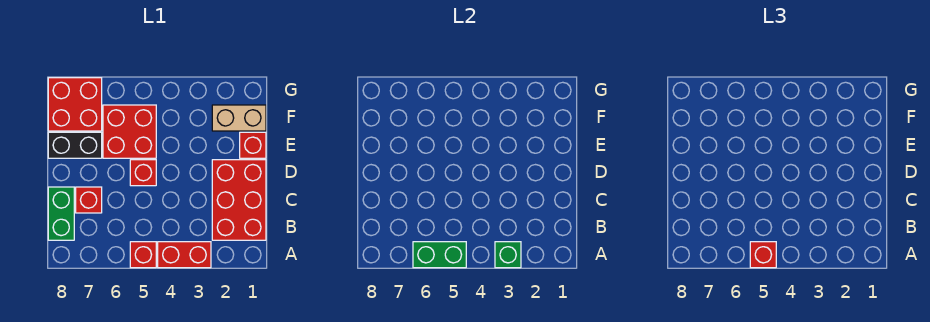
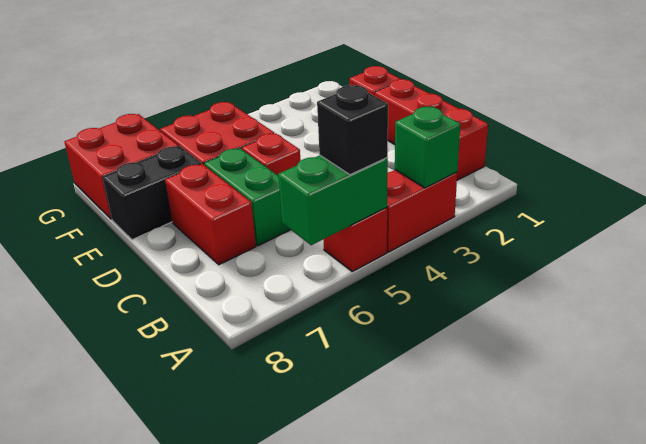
red brick A5 level 3 -> black brick A5 level 3
red brick B1:D2 level 1 -> red brick B1:D1 level 1
green brick B8:C8 level 1 -> green brick C6:D6 level 1
red brick C7 level 1 -> red brick C7:D7 level 1
tan brick F1:F2 level 1 -> none

